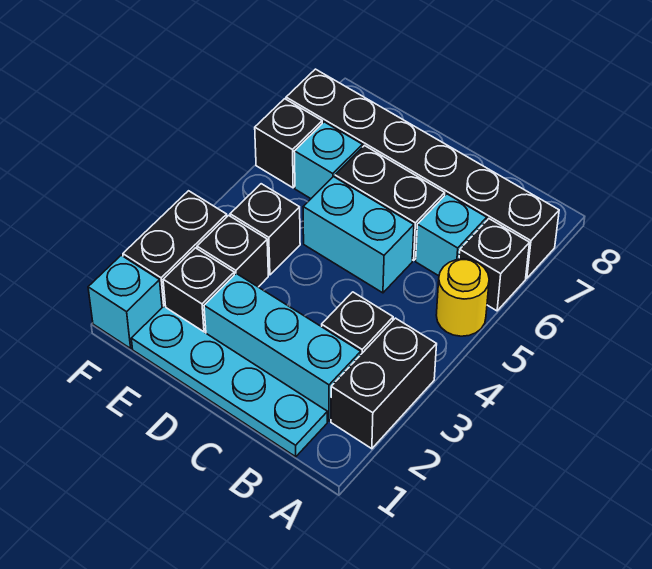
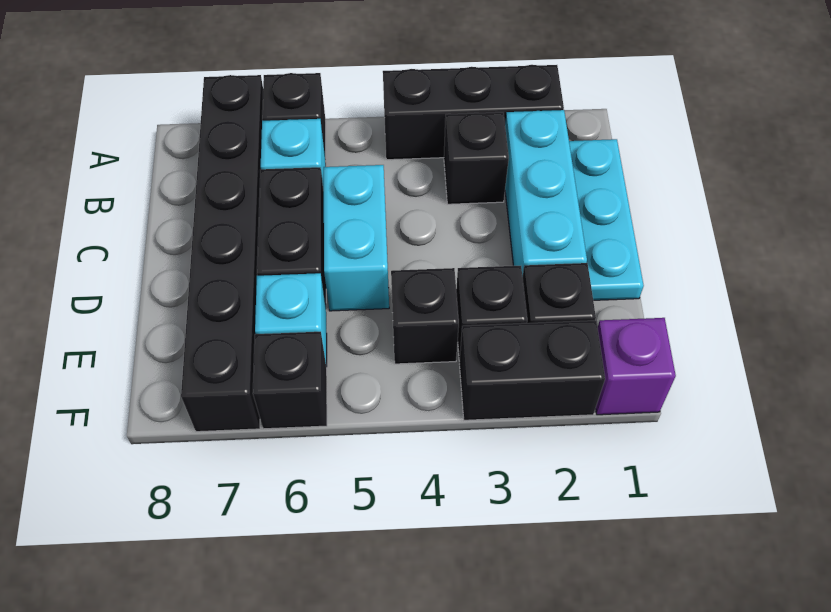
black brick A2:A3 level 1 -> black brick A2:A4 level 1
yellow round brick A5 level 1 -> none
cyan plate B1:E1 level 1 -> cyan plate B1:D1 level 1
cyan brick F1 level 1 -> purple brick F1 level 1

